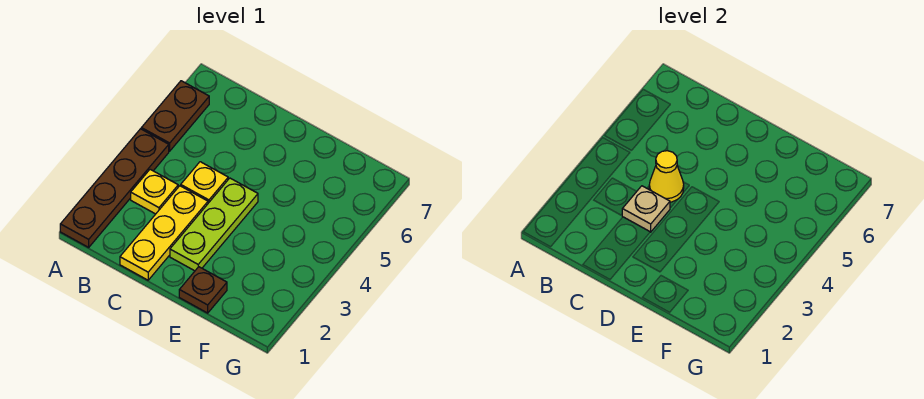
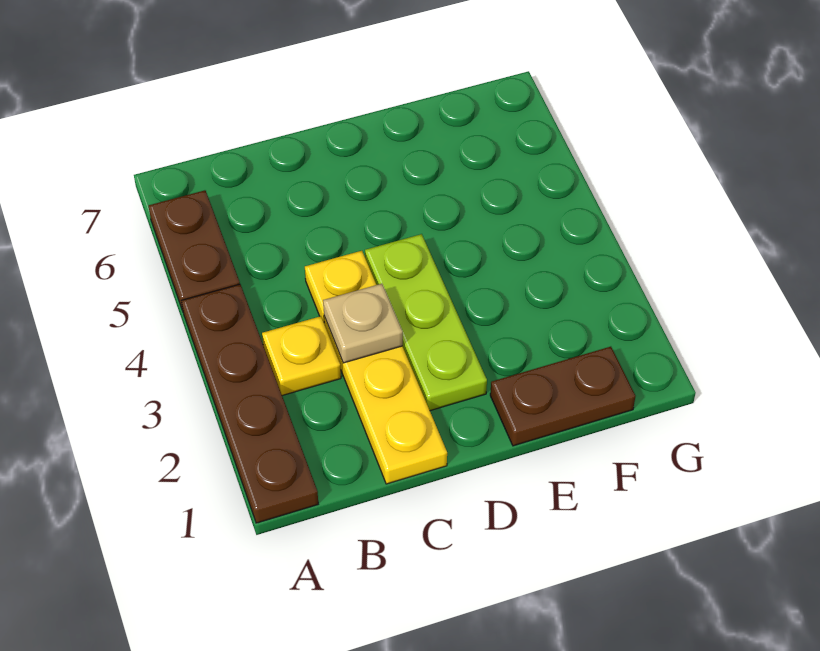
yellow cone C4 level 2 -> none
brown plate E1 level 1 -> brown plate E1:F1 level 1

